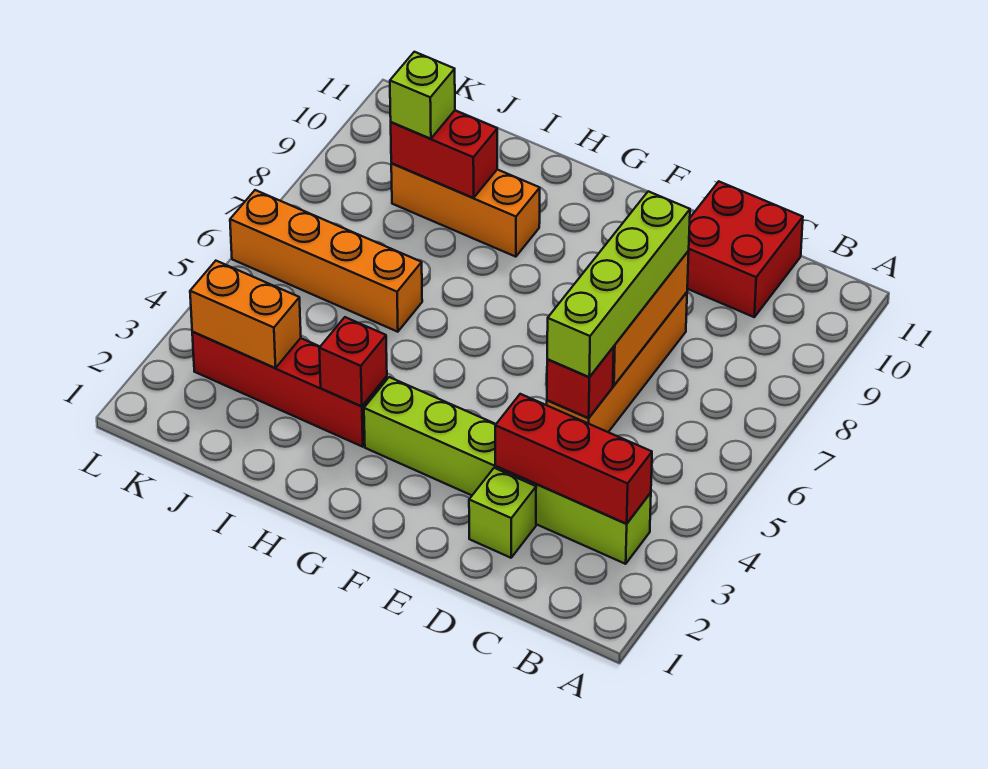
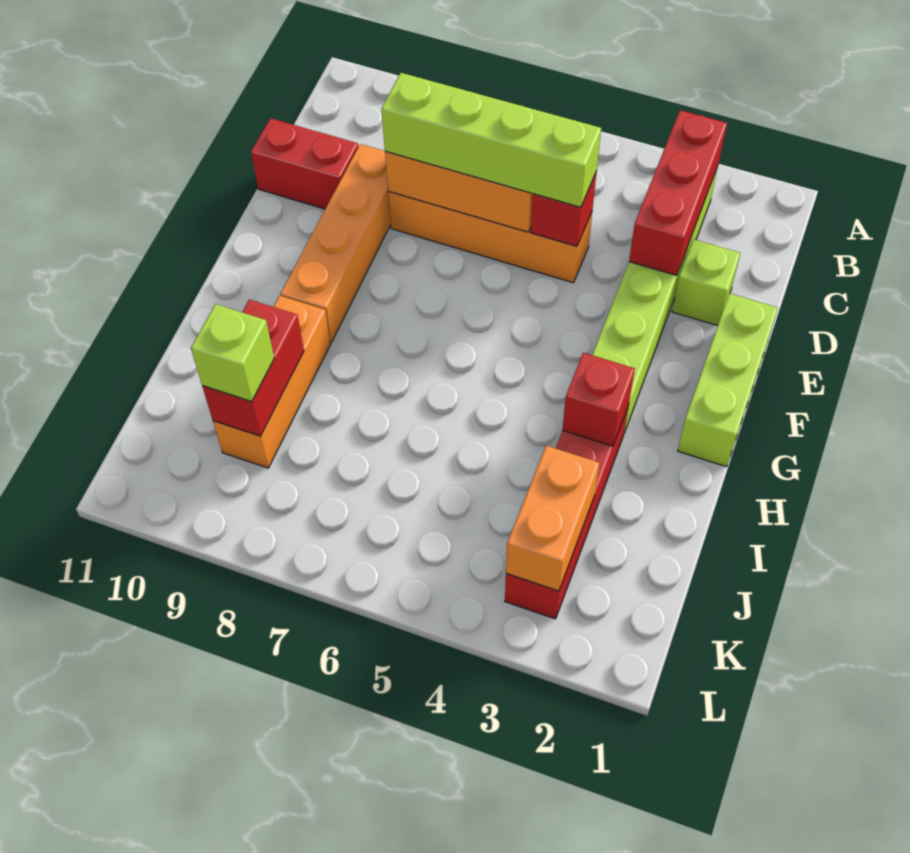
red brick C10:D11 level 1 -> red brick D10:D11 level 1
none -> lime brick E1:G1 level 1
orange brick I6:L6 level 1 -> orange brick D9:G9 level 1

